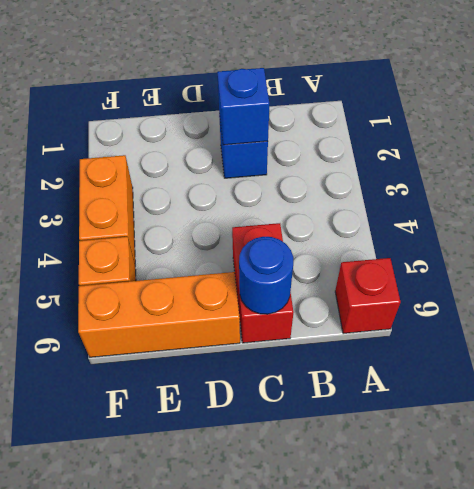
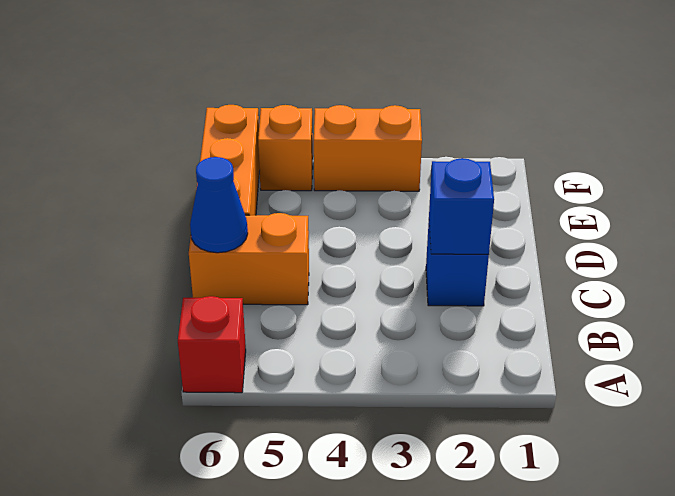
red brick C5:C6 level 1 -> orange brick C5:C6 level 1
blue round brick C6 level 2 -> blue cone C6 level 2

